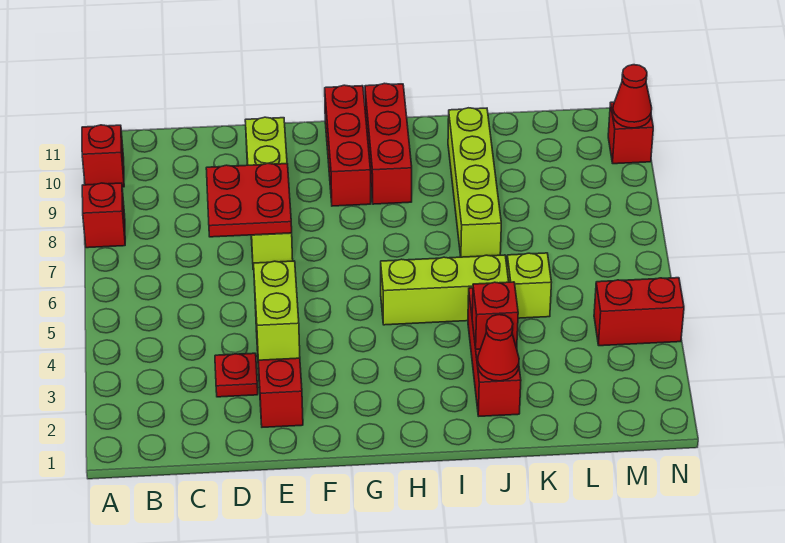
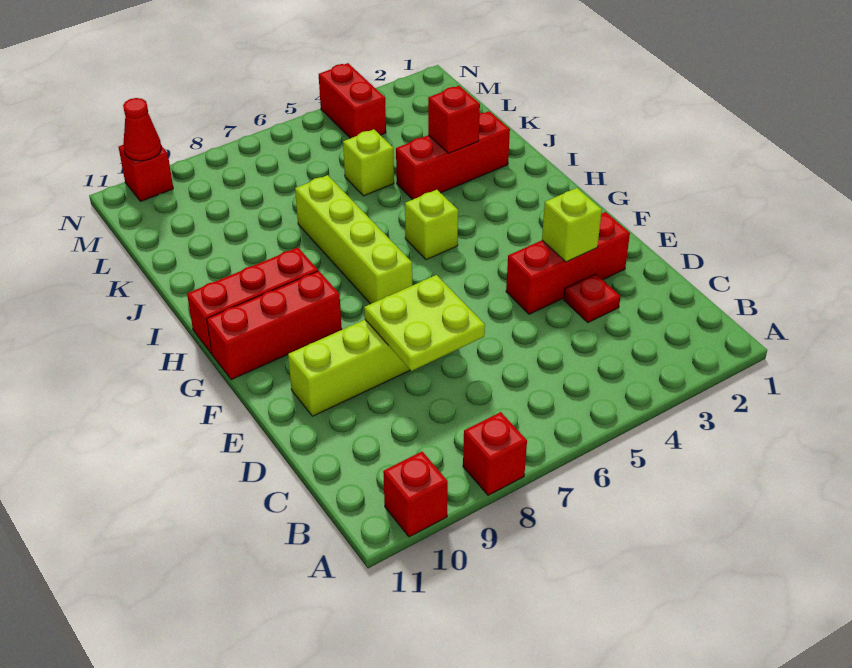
red plate D7:E8 level 2 -> lime plate D7:E8 level 2
lime brick E3:E4 level 2 -> lime brick E3 level 2
lime brick H5:J5 level 1 -> lime brick H5 level 1
red cone J2 level 2 -> none
lime brick J7:J10 level 1 -> lime brick G7:J7 level 1

